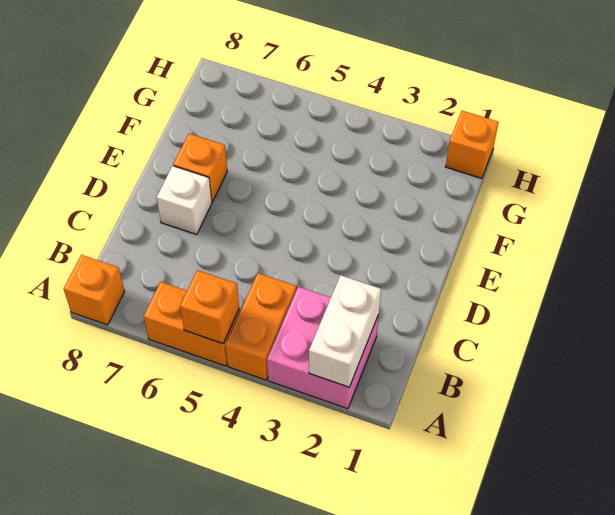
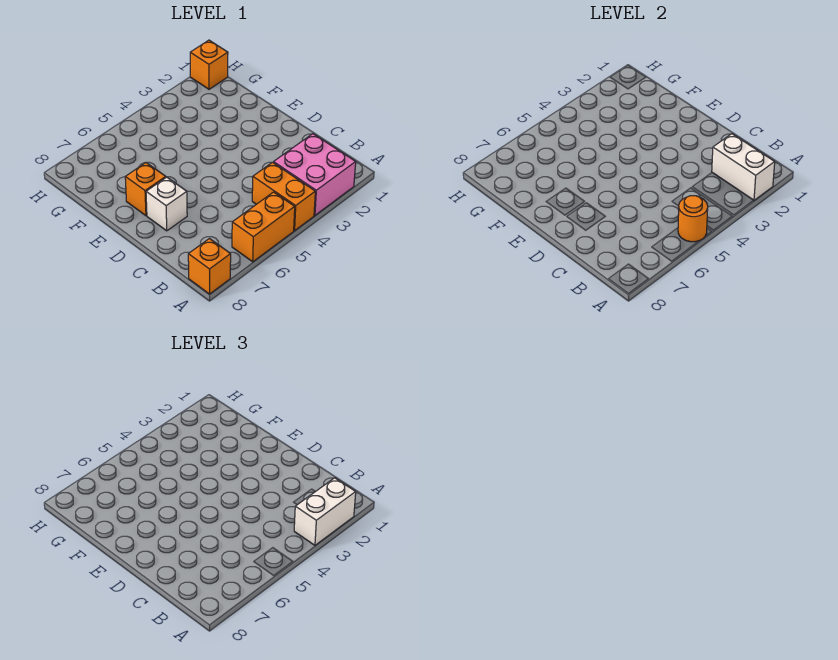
none -> white brick A2:A3 level 3
orange brick A5 level 2 -> orange round brick A5 level 2

